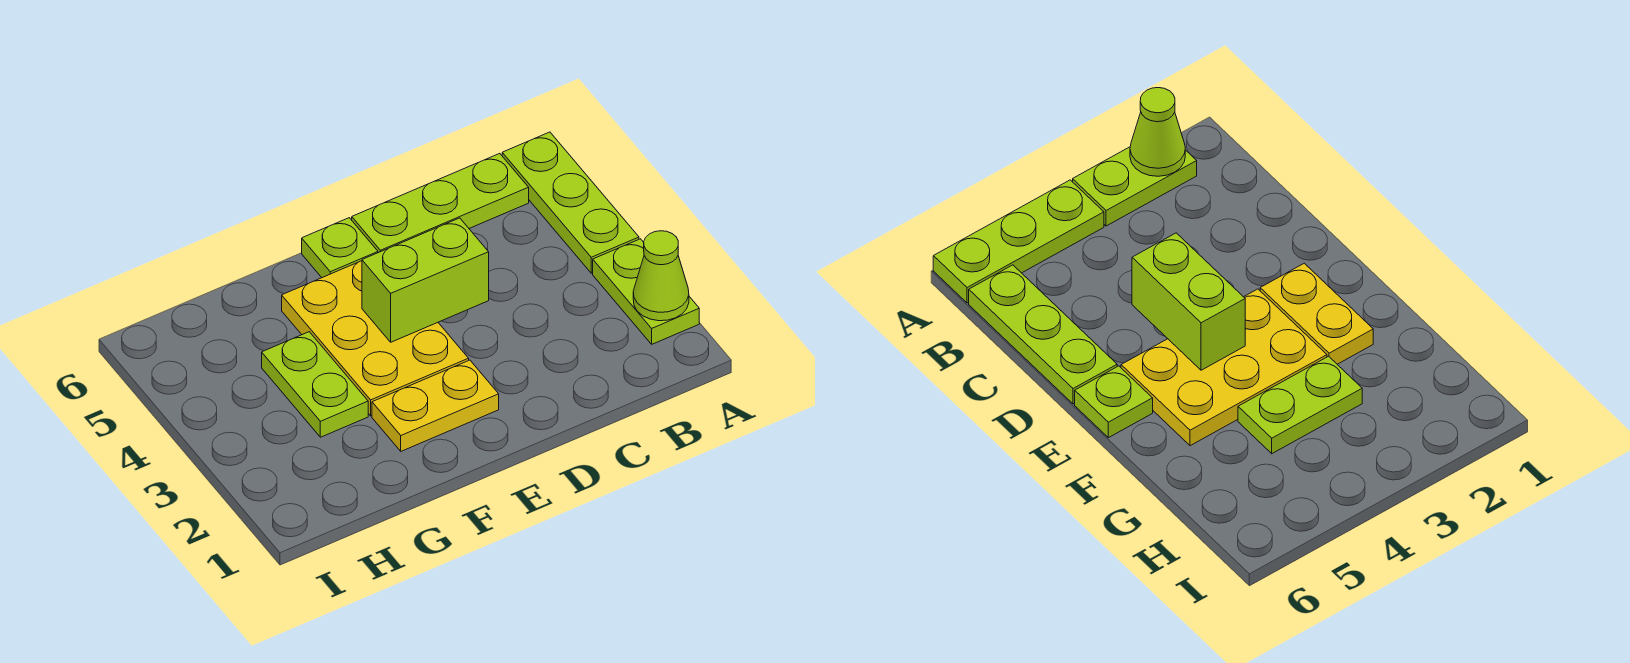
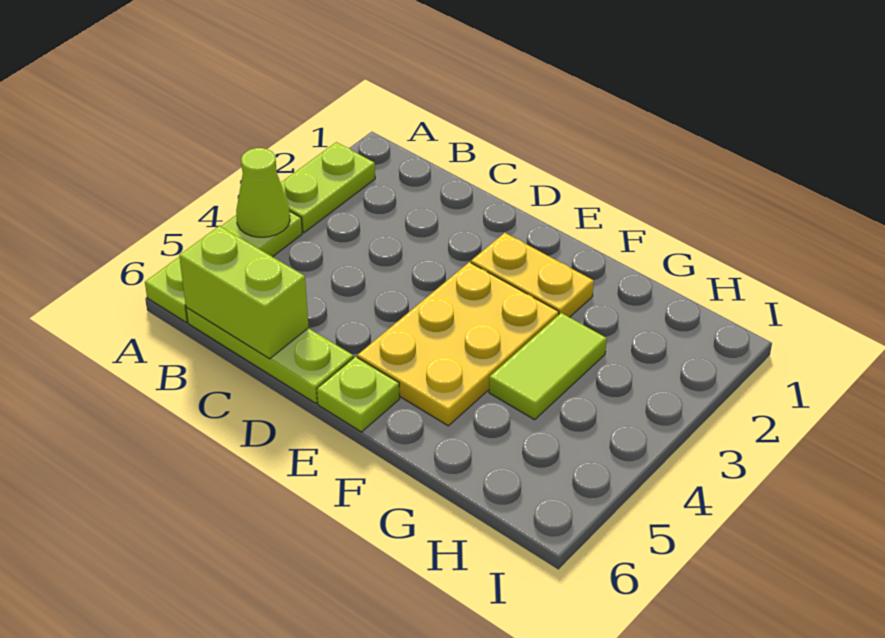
lime cone A2 level 2 -> lime cone A4 level 2
lime brick D4:E4 level 2 -> lime brick B6:C6 level 2
lime plate G3:G4 level 1 -> lime tile G3:G4 level 1

